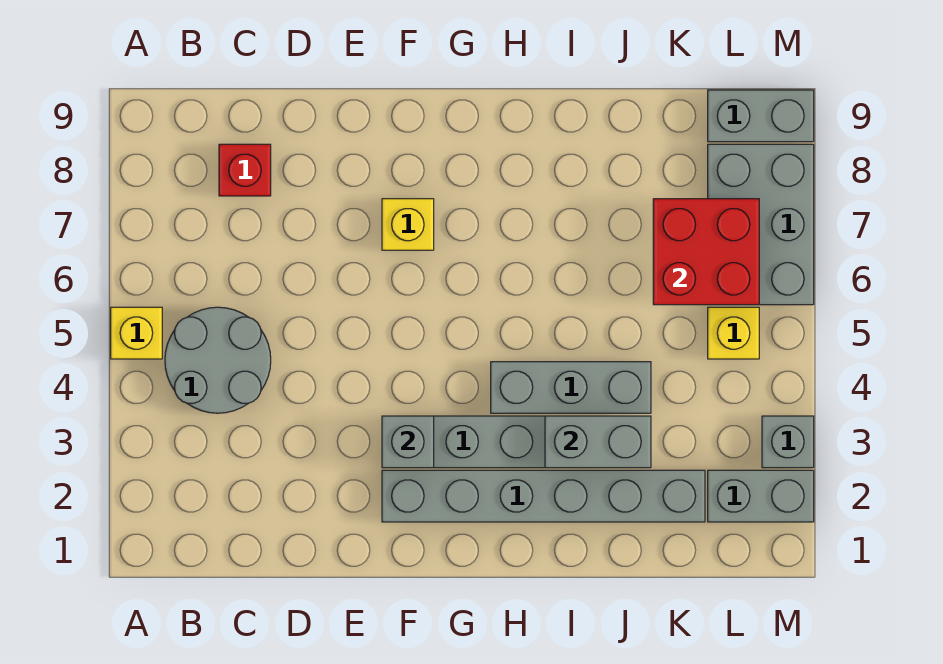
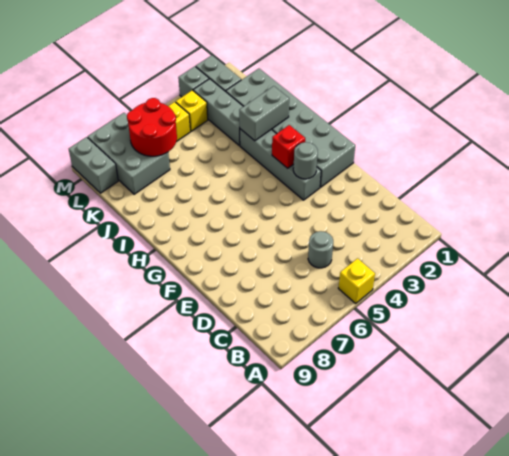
grey round brick B4:C5 level 1 -> grey round brick C5 level 1
red brick C8 level 1 -> red brick G3 level 2
grey brick F2:K2 level 1 -> grey brick F1:K2 level 1
grey brick F3 level 2 -> grey round brick F3 level 2
yellow brick F7 level 1 -> yellow brick L4 level 1
grey brick H4:J4 level 1 -> grey brick J3:L3 level 1
grey brick I3:J3 level 2 -> grey brick I2:I3 level 2
red brick K6:L7 level 2 -> red round brick K6:L7 level 2
grey brick L6:M8 level 1 -> grey brick K7:M8 level 1

